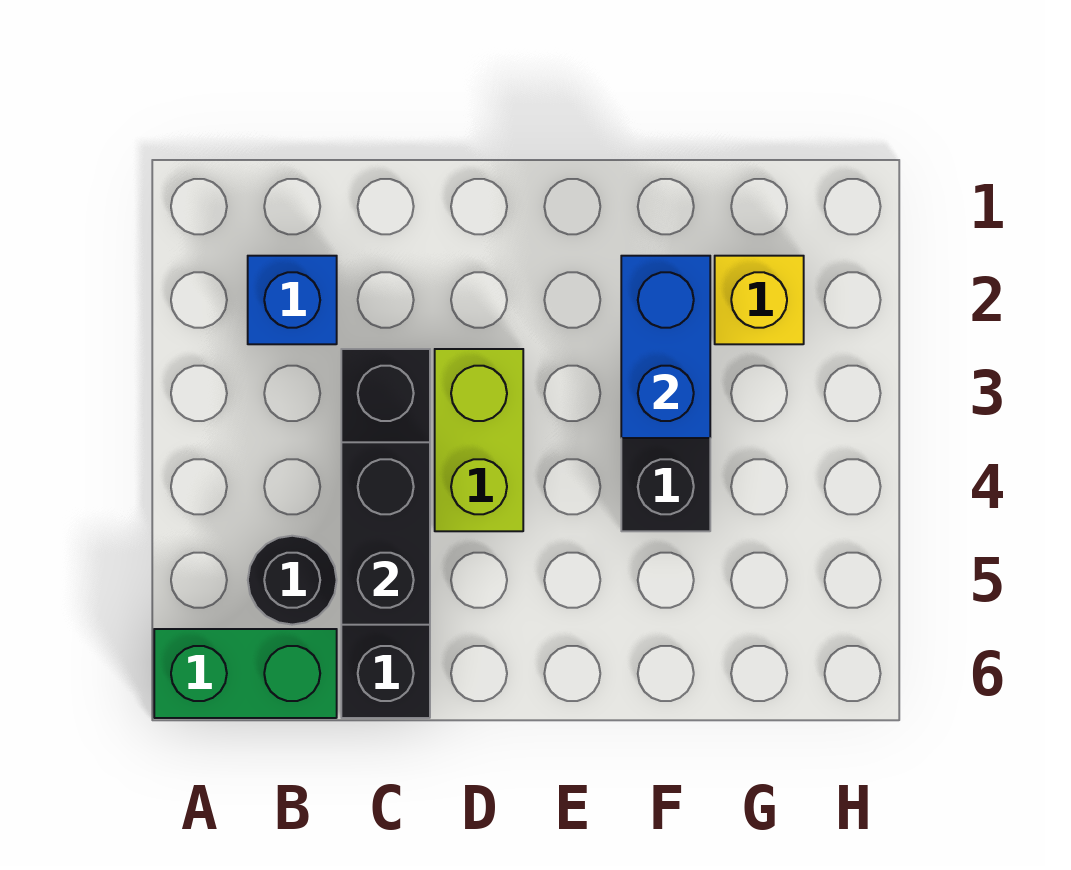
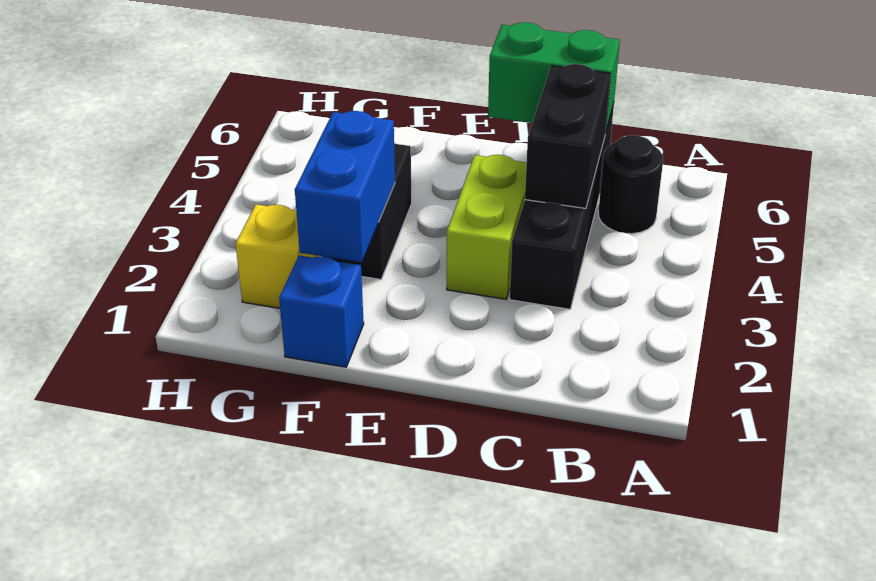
green brick A6:B6 level 1 -> green brick C6:D6 level 2
blue brick B2 level 1 -> blue brick F1 level 1

